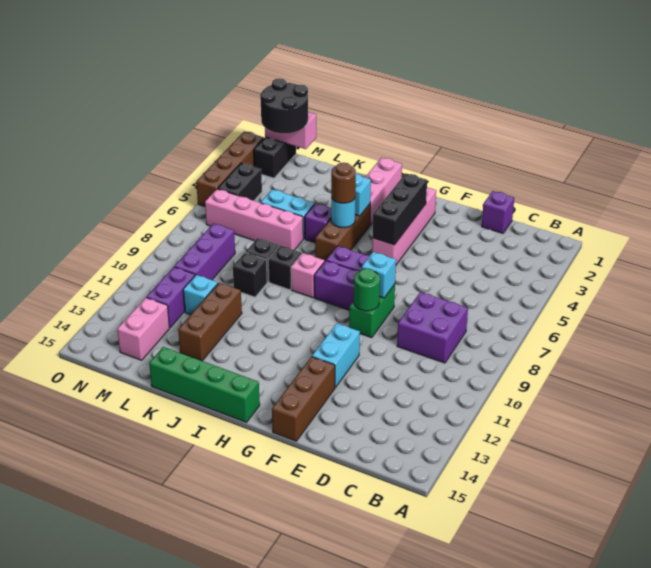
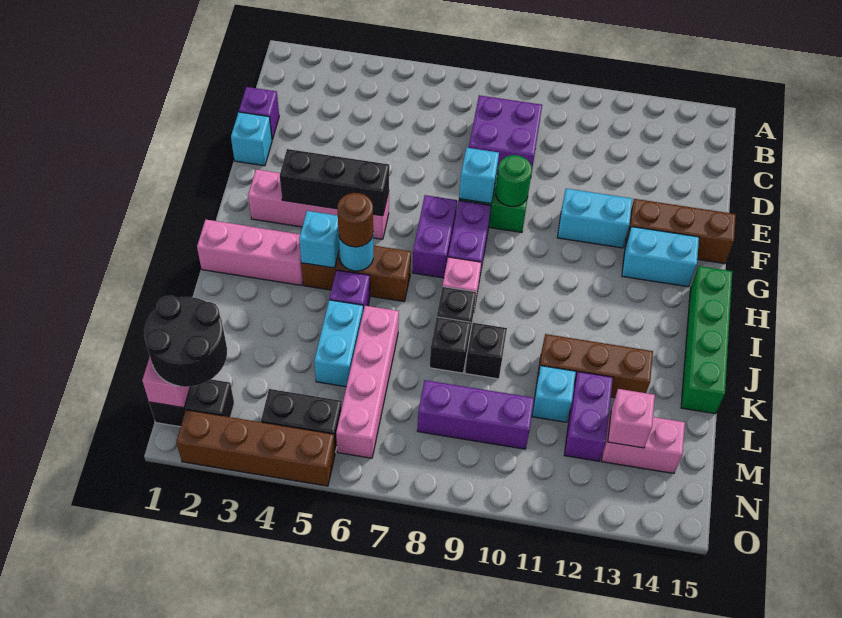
none -> cyan brick E1 level 1
none -> cyan brick G13:G14 level 1
purple brick M11:M12 level 1 -> purple brick L12:M12 level 1
none -> pink brick M13 level 2

